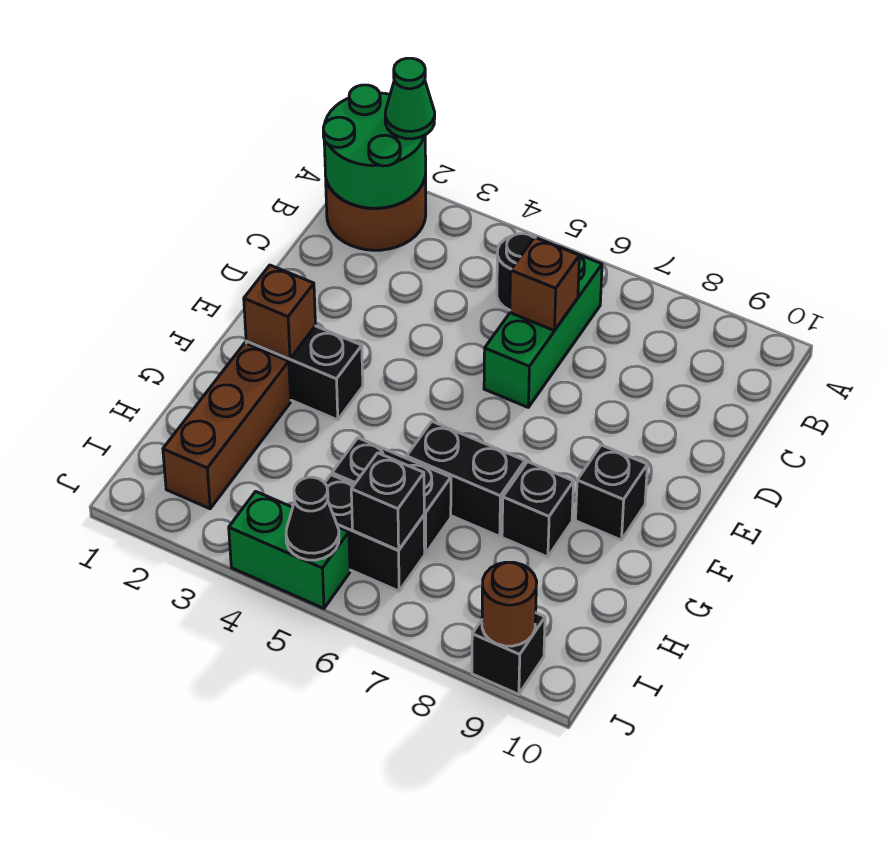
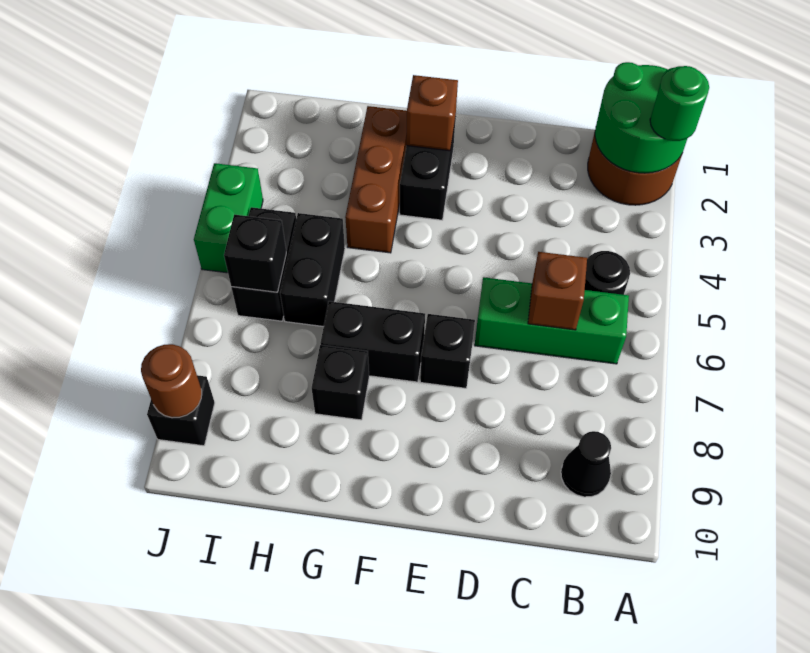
green cone A2 level 3 -> green round brick A2 level 3
black brick F9 level 1 -> black brick E7 level 1
brown brick G2:I2 level 1 -> brown brick G2:G4 level 1
black brick G6:G7 level 1 -> black brick F7:G7 level 1
black cone J5 level 2 -> black cone B9 level 1

